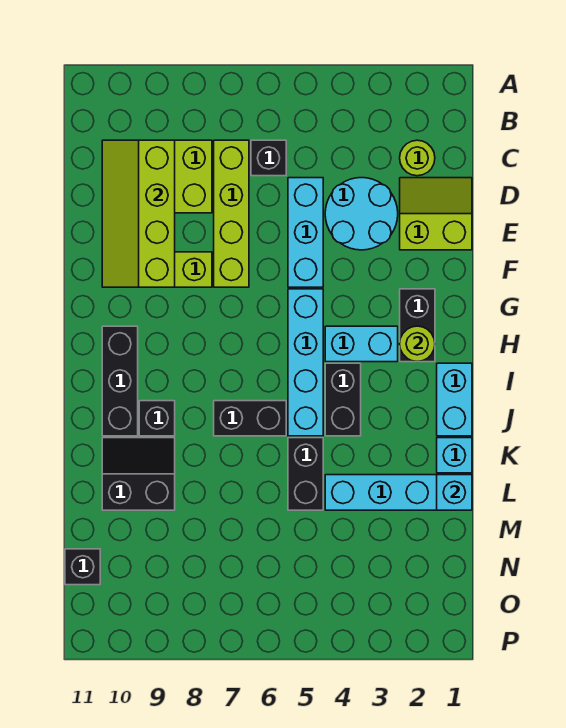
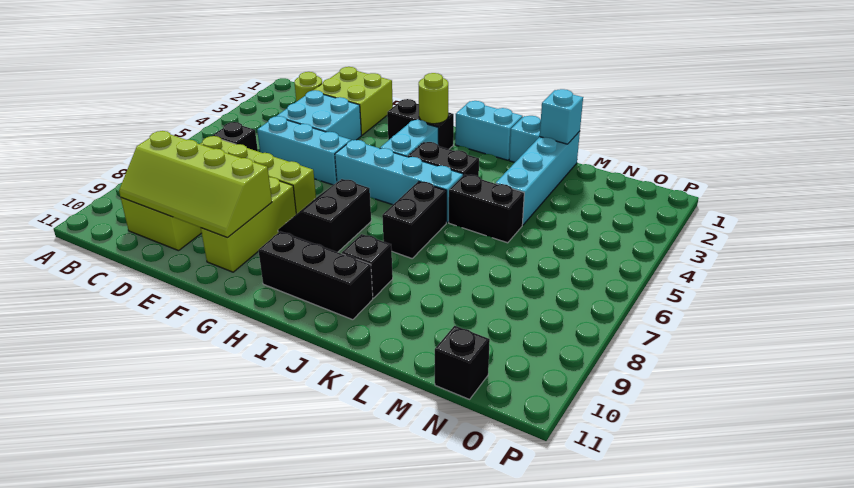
lime slope D1:E2 level 1 top E -> lime brick D1:E2 level 1
cyan round brick D3:E4 level 1 -> cyan brick D3:E4 level 1
black slope K9:L10 level 1 top L -> black slope G7:H8 level 1 top H

